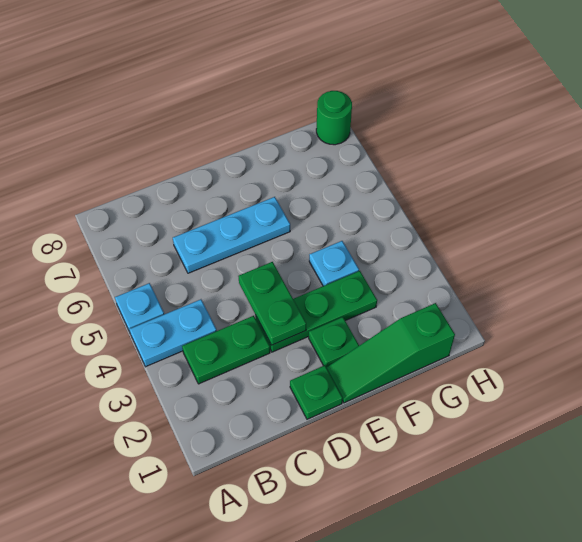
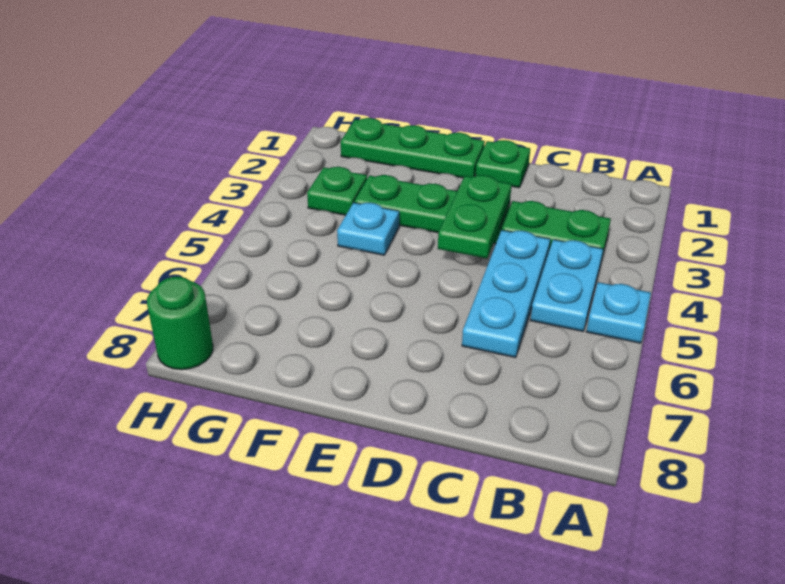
cyan plate A4:B4 level 1 -> cyan plate B4:B5 level 1
cyan plate C6:E6 level 1 -> cyan plate C4:C6 level 1
green slope E1:G1 level 1 top G -> green plate E1:G1 level 1
green plate E2 level 1 -> green plate G3 level 1

